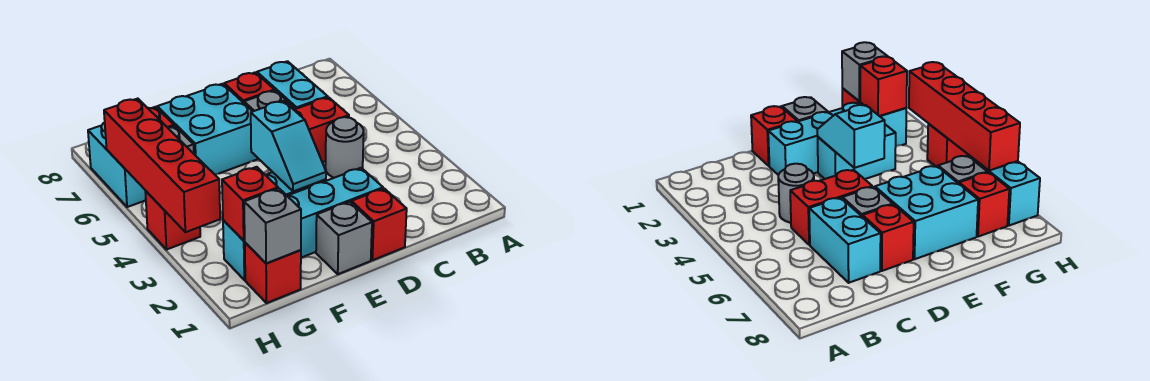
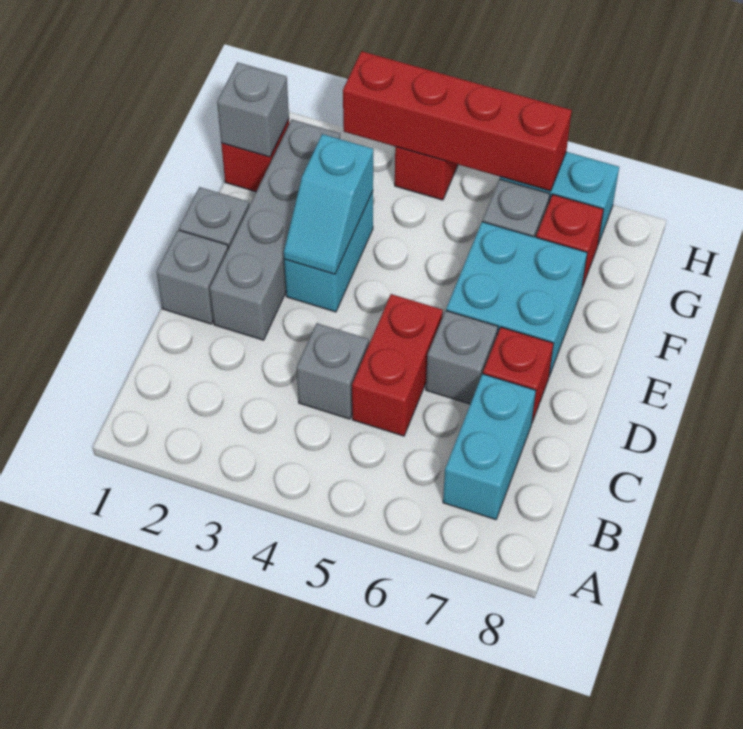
grey round brick C4 level 1 -> grey brick C4 level 1
cyan brick C6:C7 level 1 -> cyan brick B7:C7 level 1
red brick D1 level 1 -> grey brick D1 level 1
cyan brick D2:G2 level 1 -> grey brick D2:G2 level 1
cyan slope E3:E4 level 2 top 4 -> cyan slope E3:F3 level 2 top F
red brick G2 level 2 -> none

